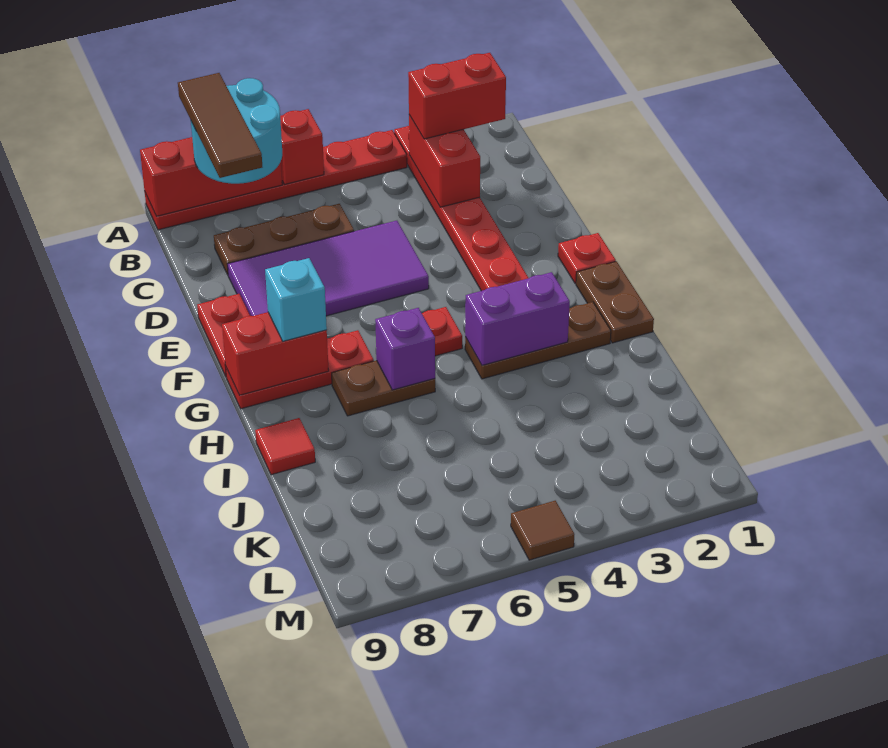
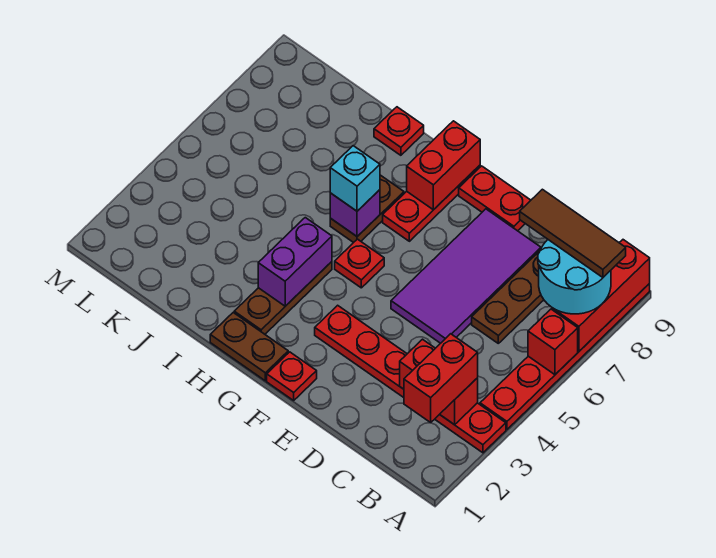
cyan brick G8 level 3 -> cyan brick H6 level 3
red tile I9 level 1 -> red plate I9 level 1
brown tile M5 level 1 -> none

